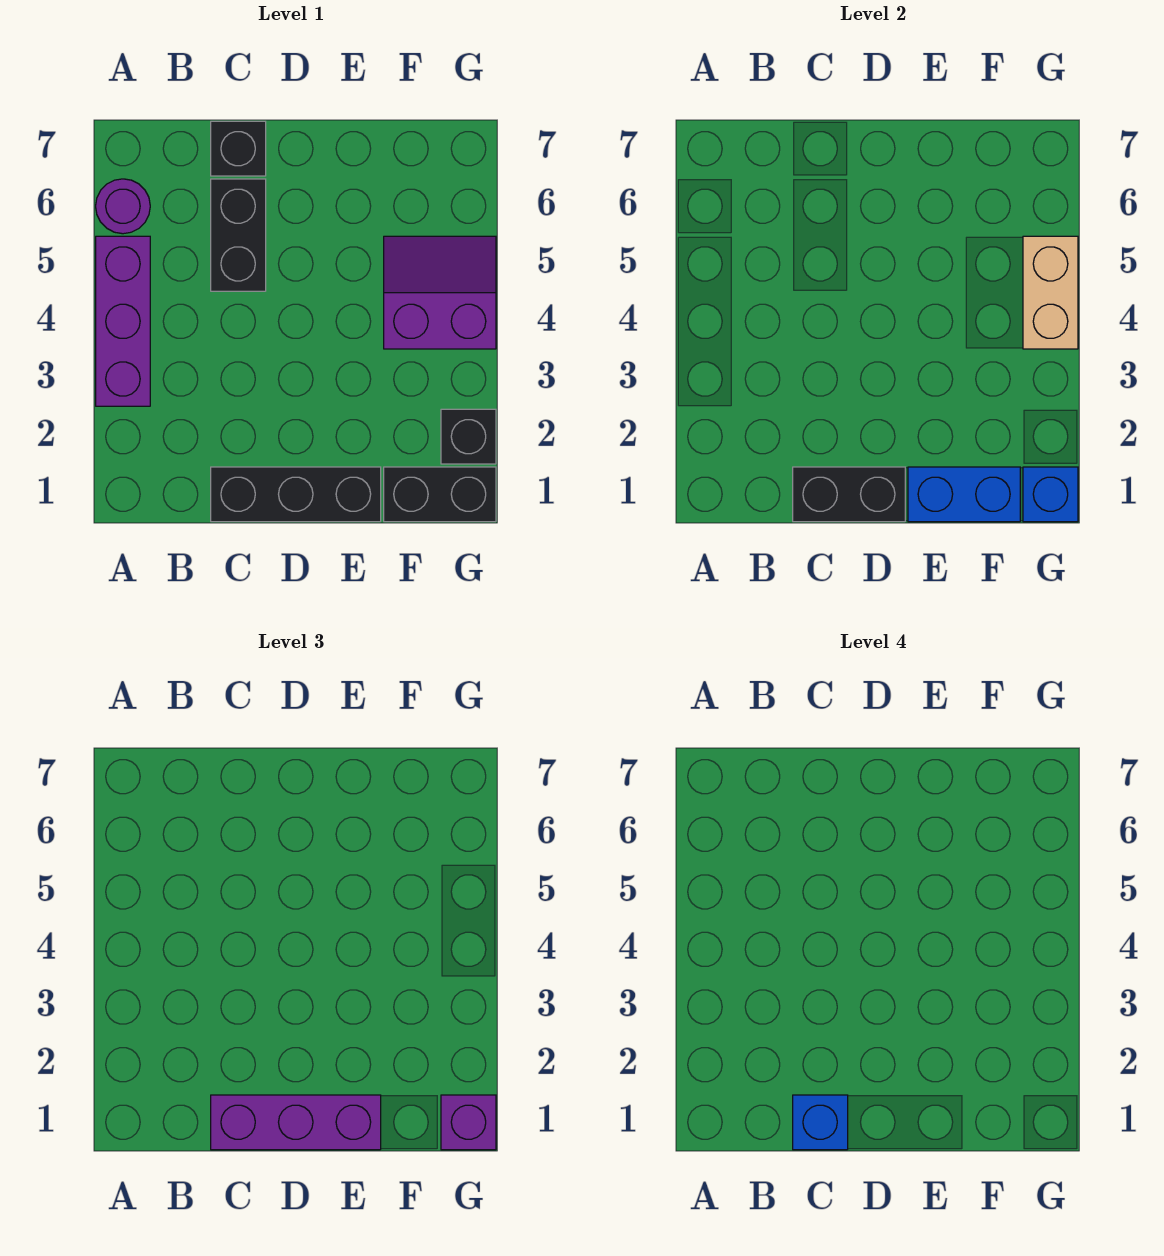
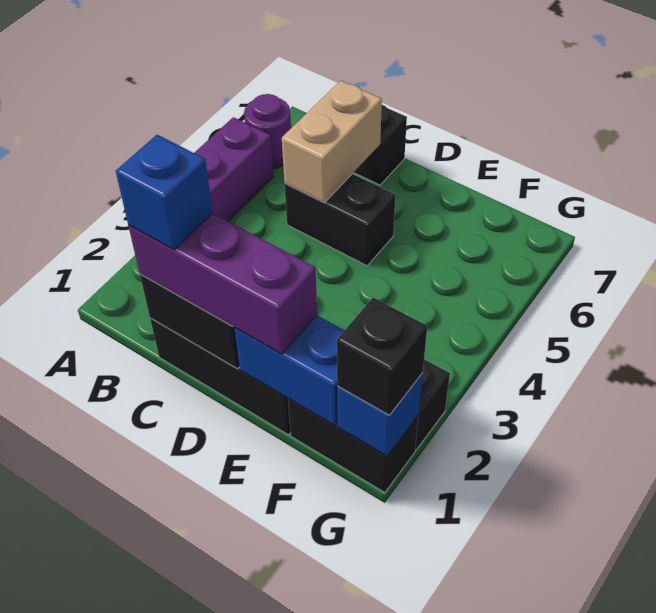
black brick C5:C6 level 1 -> black brick C5:D5 level 1
purple slope F4:G5 level 1 top 4 -> none
purple brick G1 level 3 -> black brick G1 level 3
tan brick G4:G5 level 2 -> tan brick C5:C6 level 2

